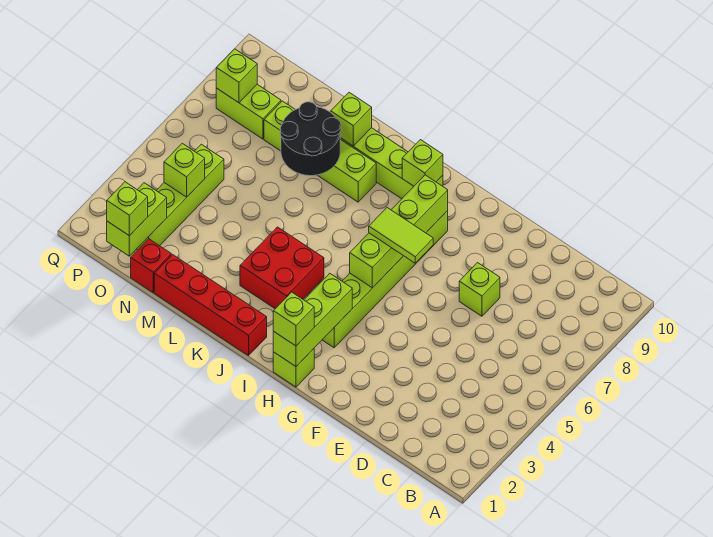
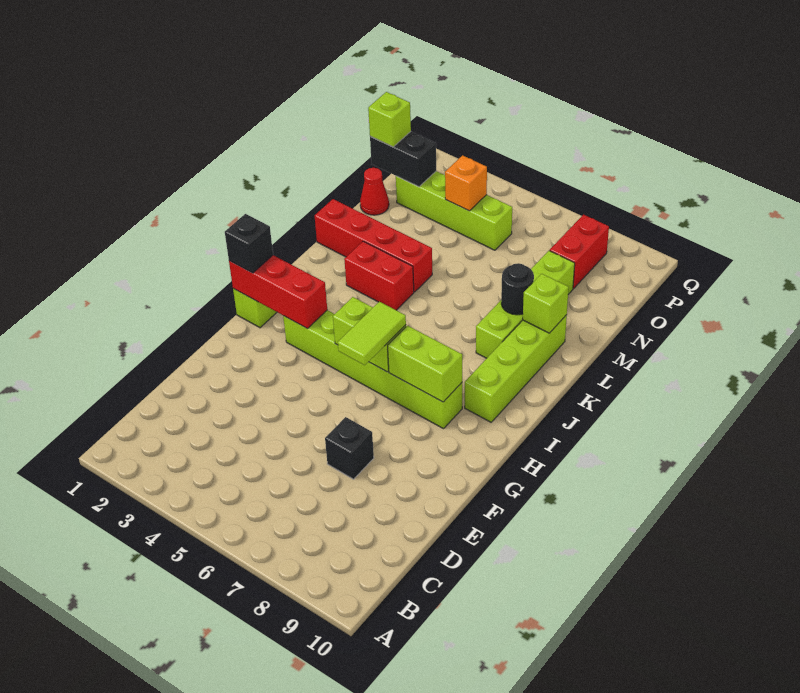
lime brick E7 level 1 -> black brick E7 level 1
lime brick H1:H3 level 2 -> red brick H1:H3 level 2
lime brick H1 level 3 -> black brick H1 level 3
lime brick I9 level 2 -> none
red brick J1:M1 level 1 -> red brick L1:L4 level 1
red brick J3:K4 level 1 -> red brick K3:K4 level 1
black round brick L7:M8 level 2 -> black round brick L8 level 2
red brick N1 level 1 -> red cone N1 level 1
lime brick O1:O2 level 2 -> black brick O1:O2 level 2
lime brick O4 level 2 -> orange brick O4 level 2
lime brick O8:P8 level 1 -> red brick O8:P8 level 1
lime brick P8 level 2 -> none

